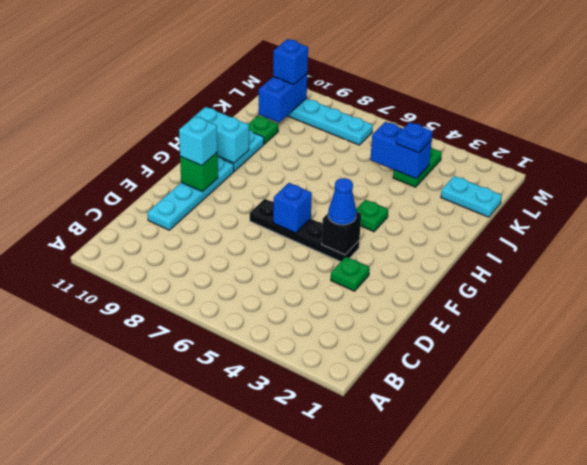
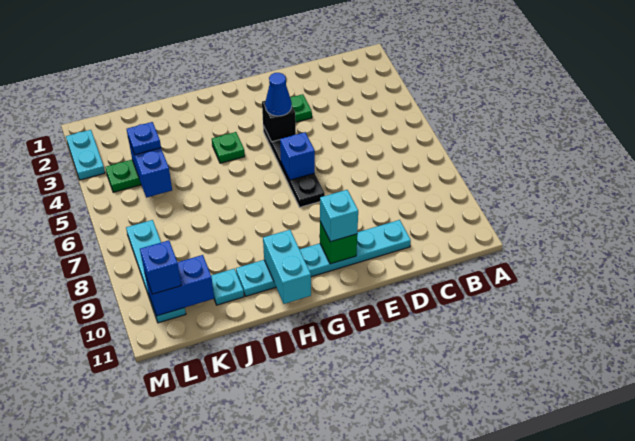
green plate J10 level 1 -> cyan plate J10 level 1
cyan plate K1:K2 level 1 -> cyan plate M2:M3 level 1

